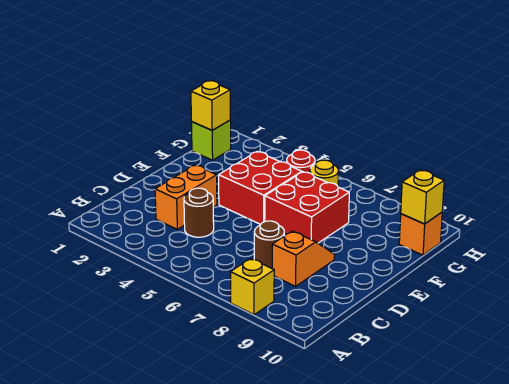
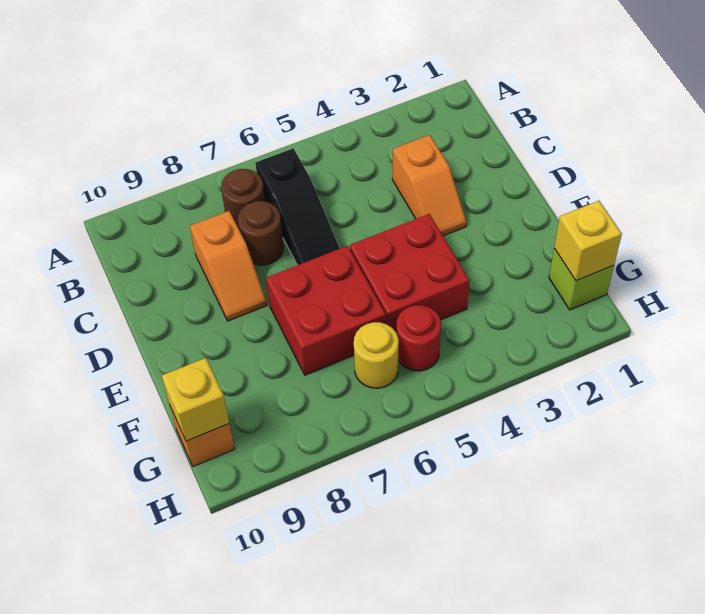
yellow brick A8 level 1 -> none
none -> black slope B6:D6 level 1 top B
orange brick C3:D3 level 1 -> orange slope C3:D3 level 1 top C
brown round brick C4 level 1 -> brown round brick B7 level 1

